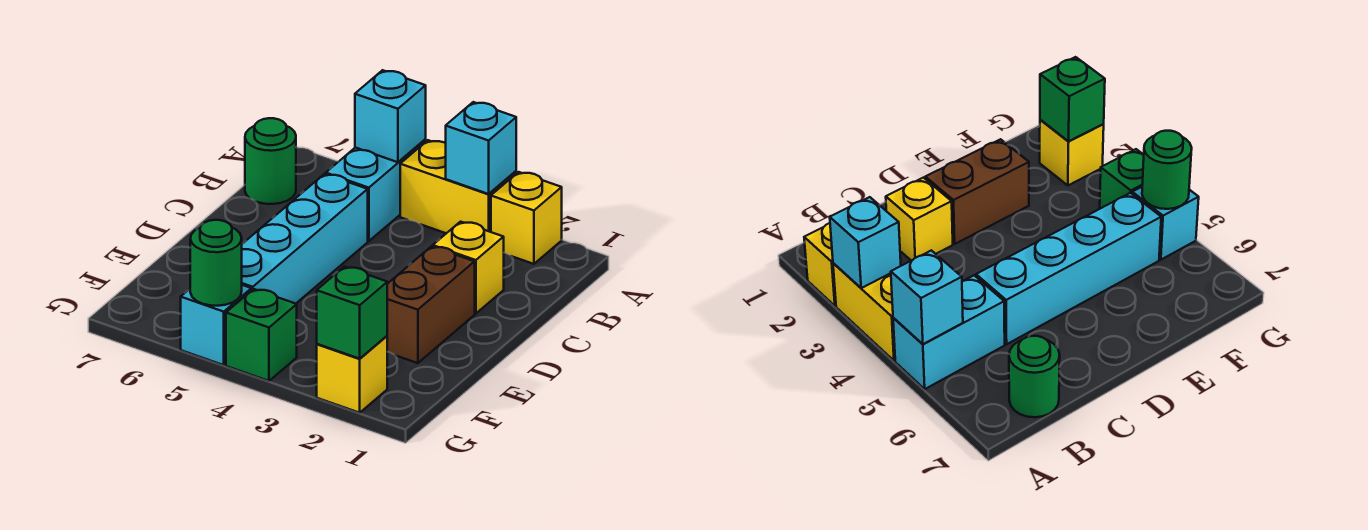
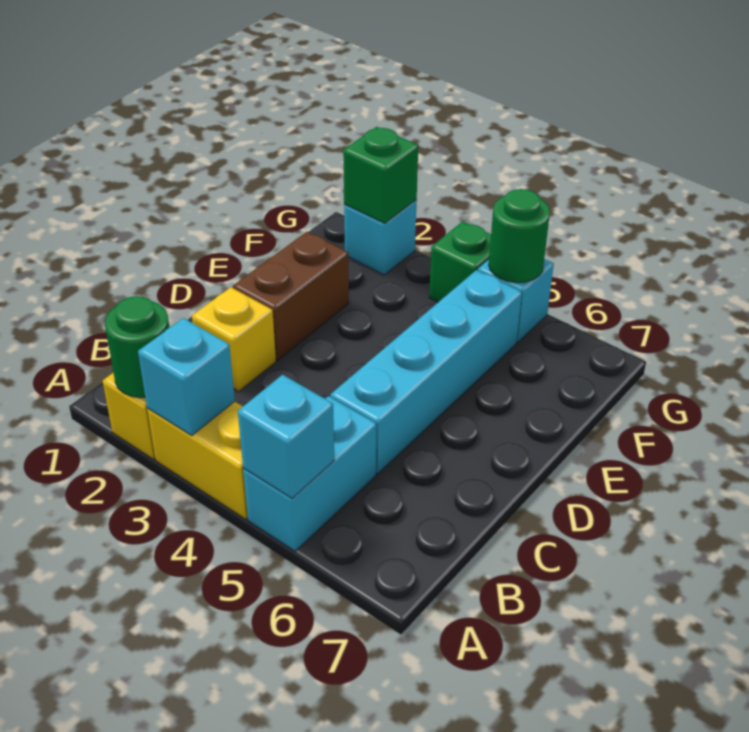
green round brick B7 level 1 -> green round brick A2 level 2
yellow brick G2 level 1 -> cyan brick G2 level 1

